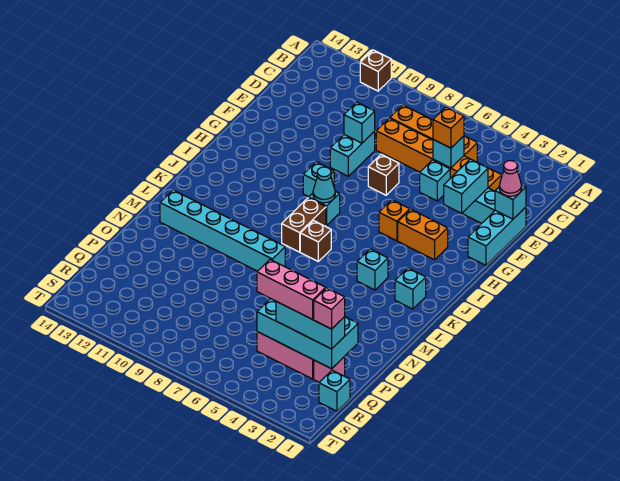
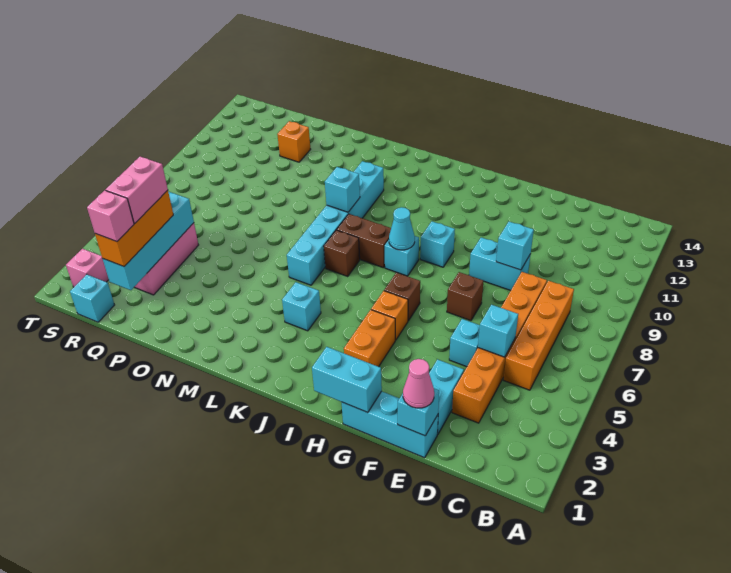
brown brick A11 level 1 -> brown brick H6 level 1
orange brick D5 level 3 -> orange brick P12 level 1
cyan brick E3:F3 level 2 -> cyan brick G1:H1 level 2
cyan brick K2 level 1 -> cyan brick L9 level 2
cyan brick M8:M13 level 1 -> cyan brick L6:L11 level 1
cyan brick P2:Q5 level 2 -> cyan brick Q2:Q5 level 2
pink brick Q2 level 1 -> pink brick S2 level 1
cyan brick Q2:Q4 level 3 -> orange brick Q2:Q4 level 3
pink brick Q3:Q5 level 4 -> pink brick Q3:Q4 level 4

